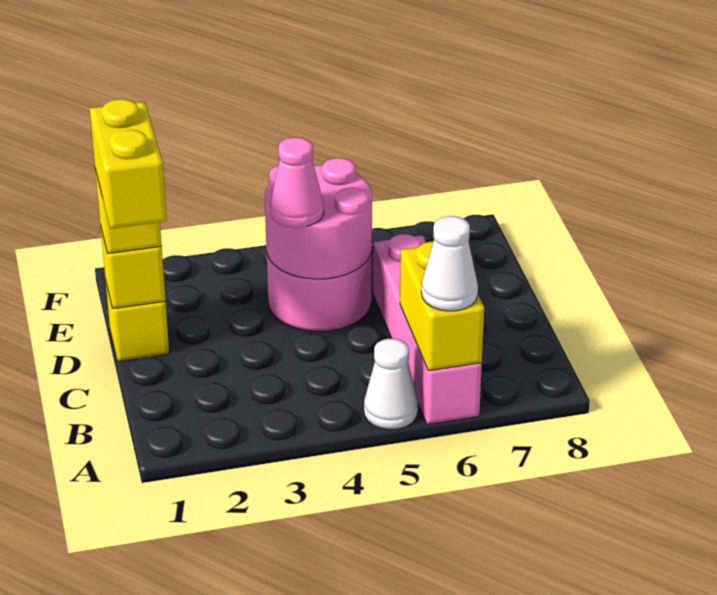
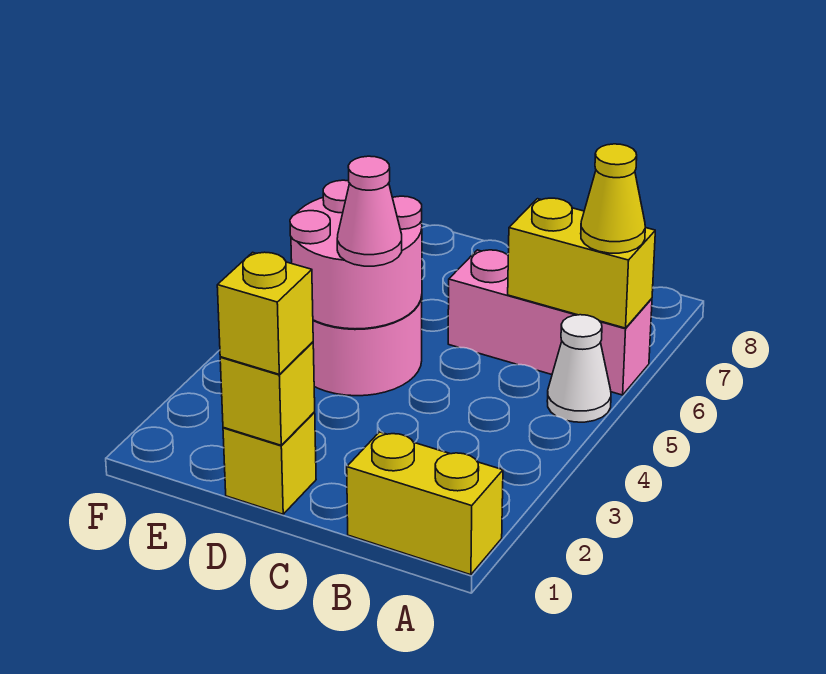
pink brick A6:D6 level 1 -> pink brick A6:C6 level 1
white cone A6 level 3 -> yellow cone A6 level 3
yellow brick C1:D1 level 4 -> yellow brick A1:B1 level 1

